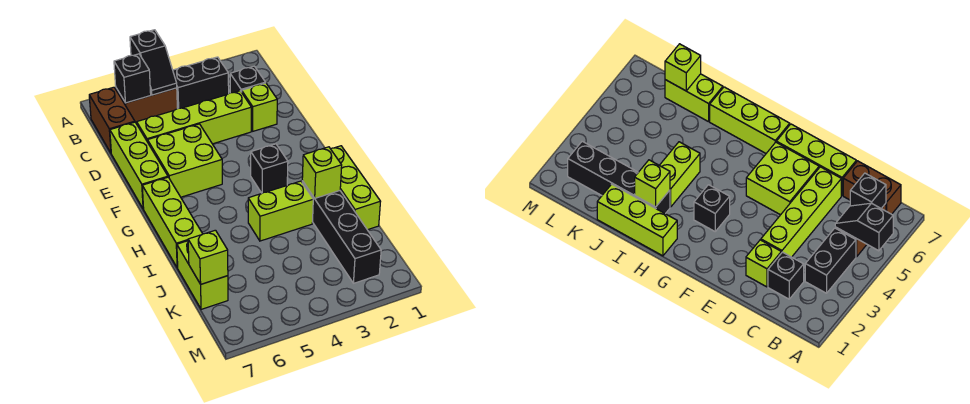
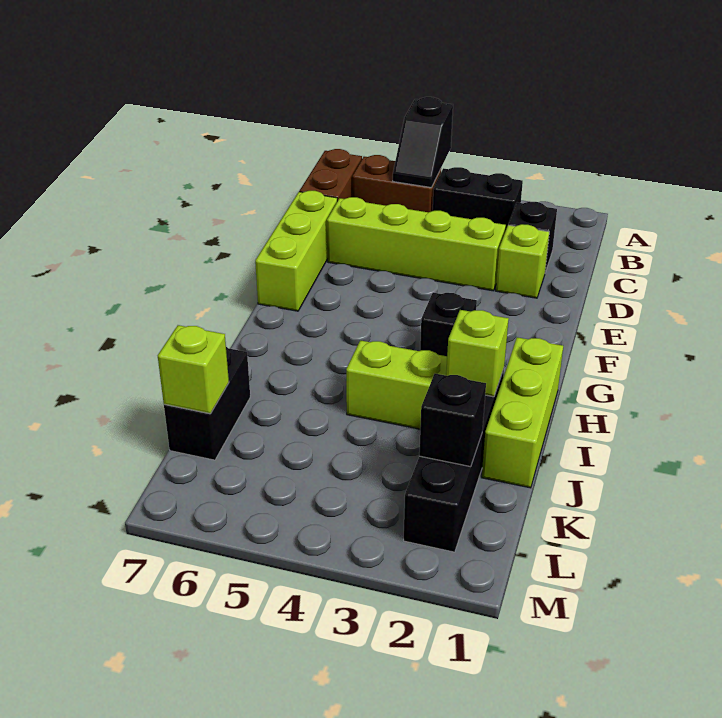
black brick B6 level 2 -> black brick K2 level 2
lime brick E5:F6 level 1 -> none
lime brick G7:I7 level 1 -> none
lime brick J7:K7 level 1 -> black brick J7:K7 level 1

